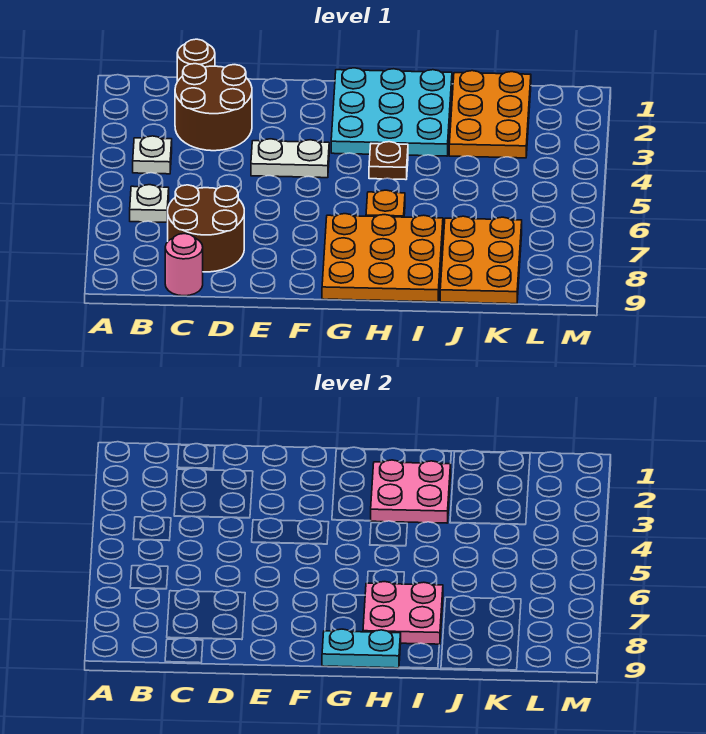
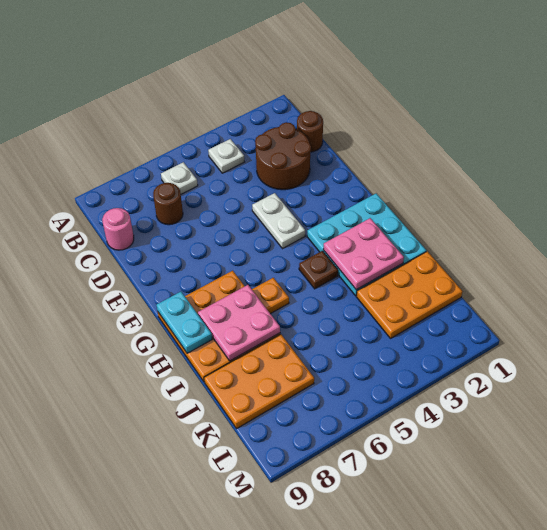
brown round brick C7:D8 level 1 -> brown round brick C7 level 1

